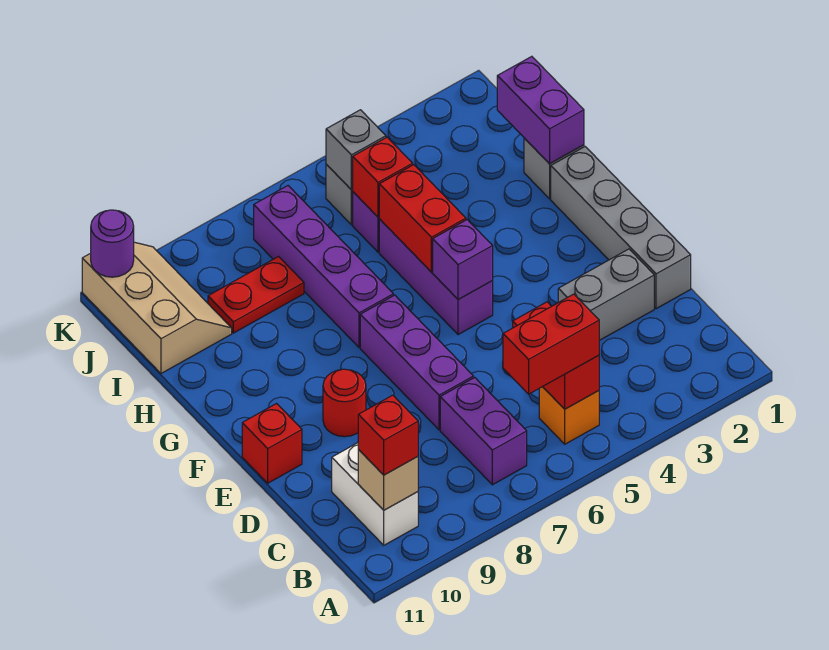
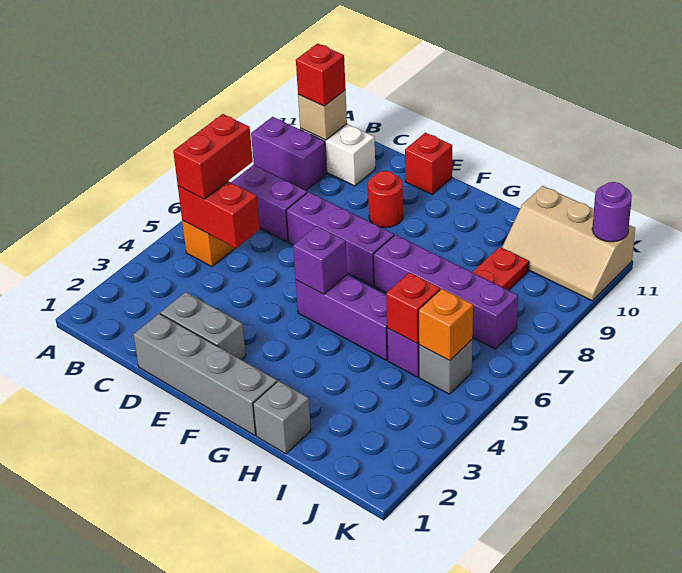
grey brick D2:D3 level 1 -> grey brick D2:E2 level 1
red brick G5:H5 level 2 -> none
purple brick H1:I1 level 2 -> purple brick A9:B9 level 1
grey brick J5 level 2 -> orange brick J5 level 2

